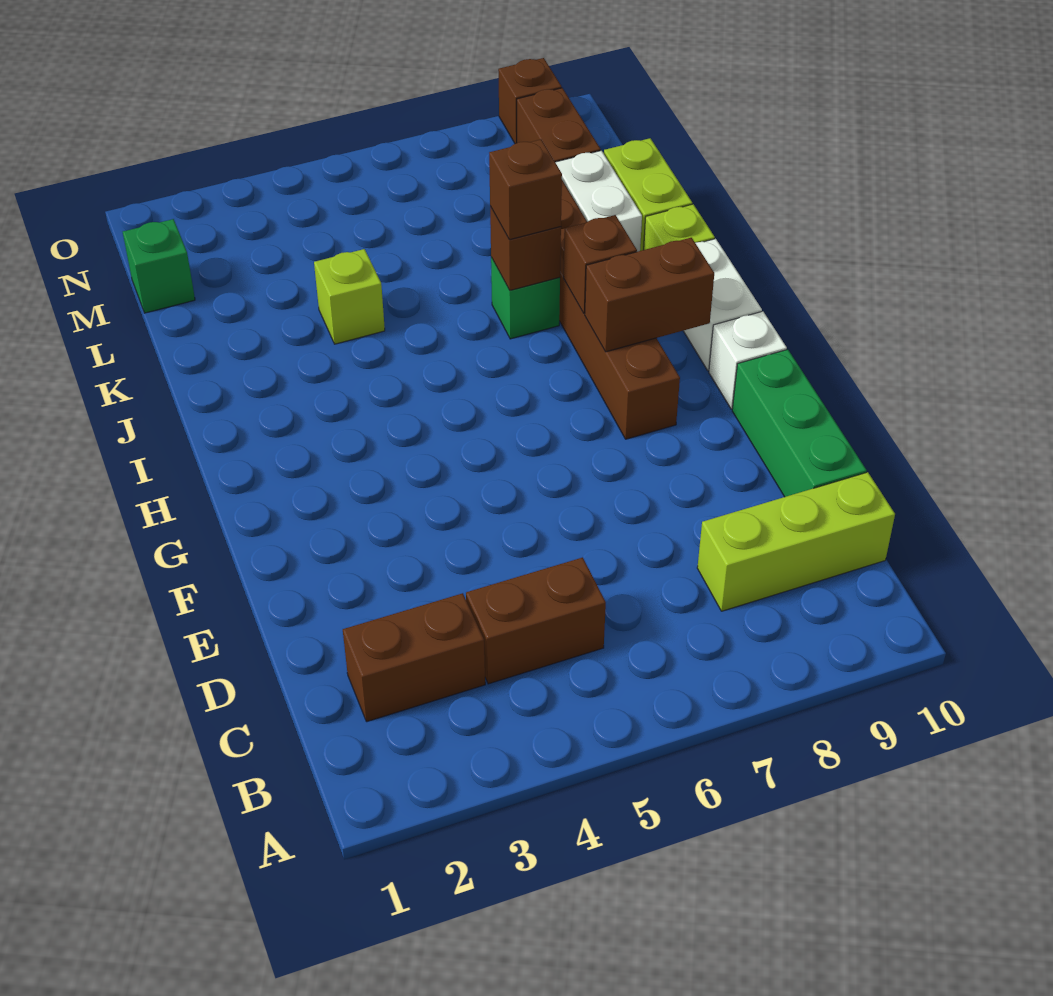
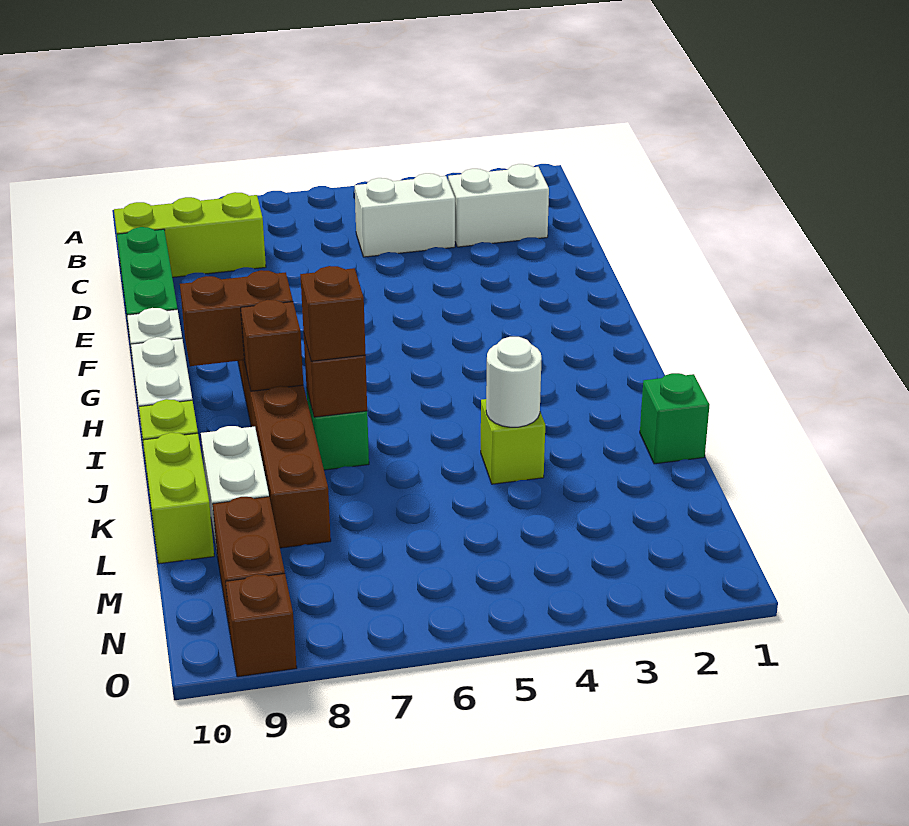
brown brick C2:C3 level 1 -> white brick C2:C3 level 1
brown brick C4:C5 level 1 -> white brick C4:C5 level 1
none -> white round brick K4 level 2
green brick M1 level 1 -> green brick K1 level 1

